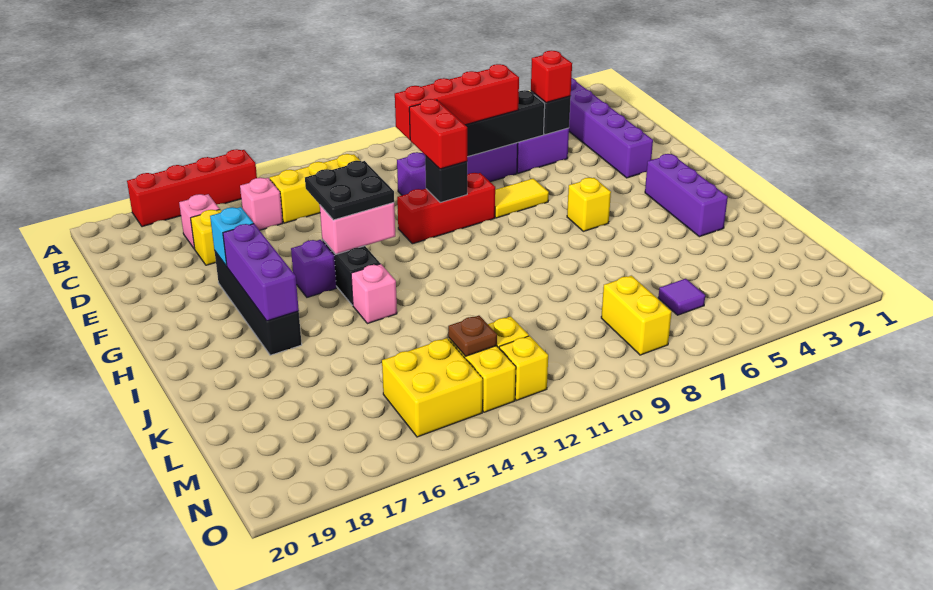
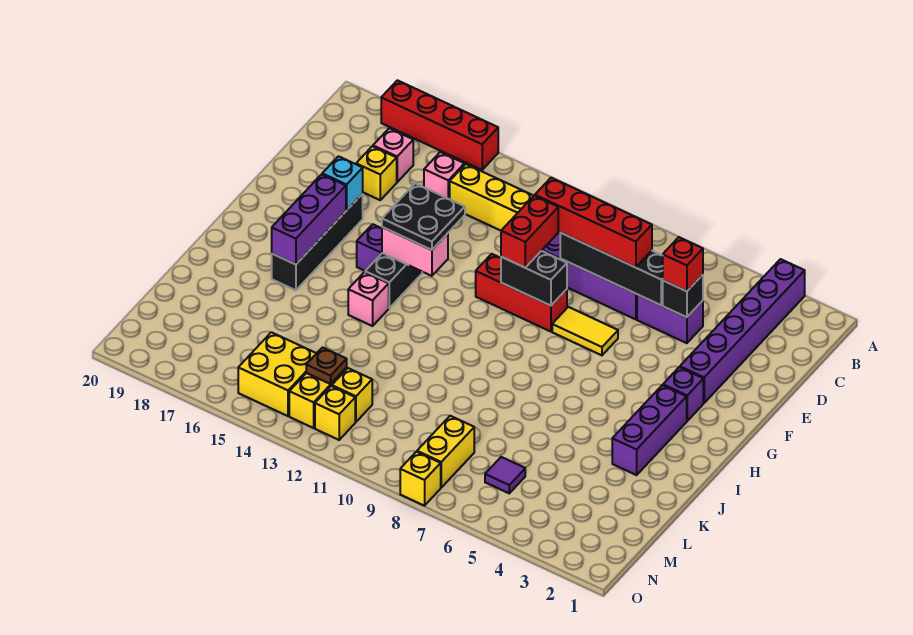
black brick F10 level 2 -> black brick F9:F10 level 2
none -> purple brick G3 level 1
yellow brick H6 level 1 -> yellow brick O8 level 1

